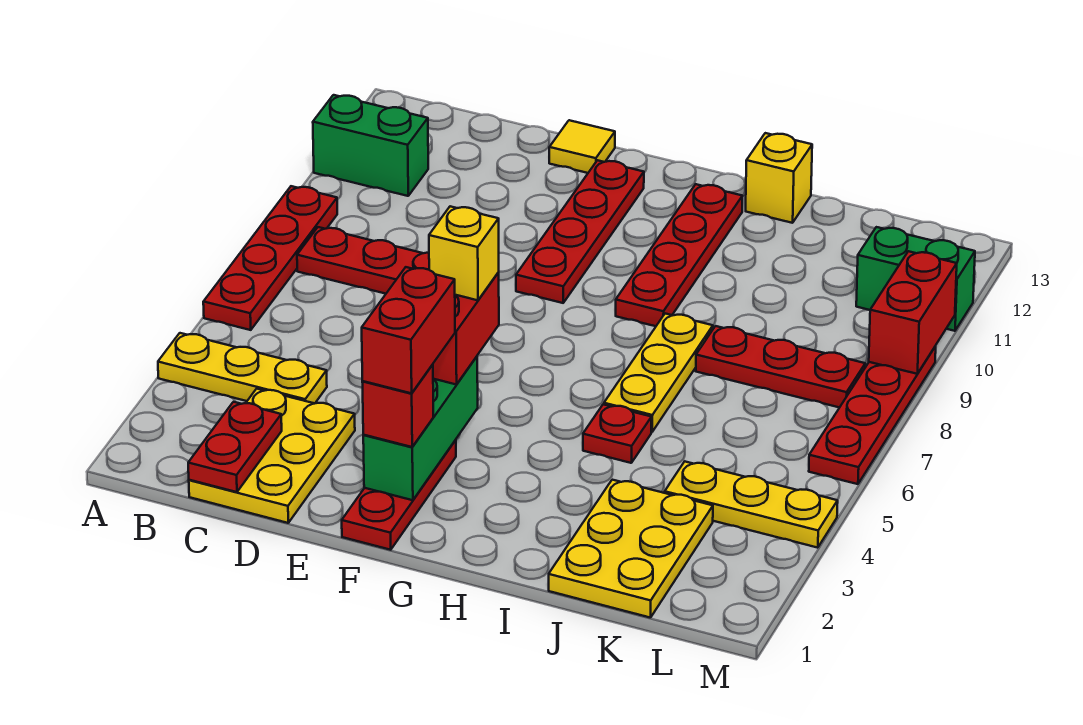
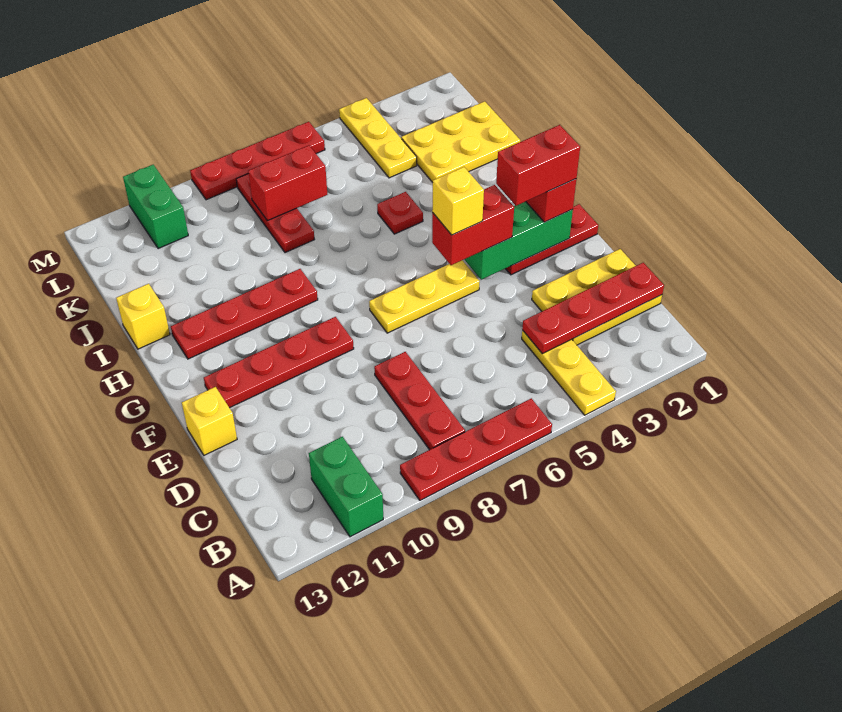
red plate C1:C2 level 2 -> red plate C1:C4 level 2
yellow tile E13 level 1 -> yellow brick E13 level 1
yellow plate I6:I8 level 1 -> yellow plate F5:F7 level 1
red brick M9:M10 level 2 -> red brick K7:K8 level 2

